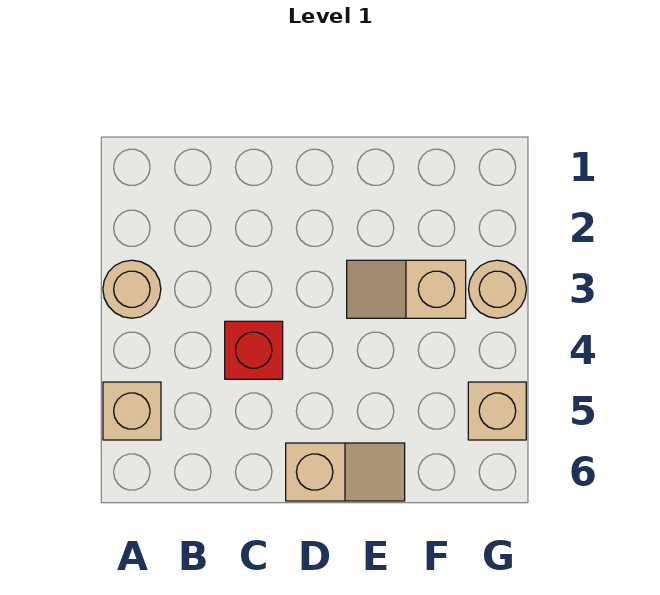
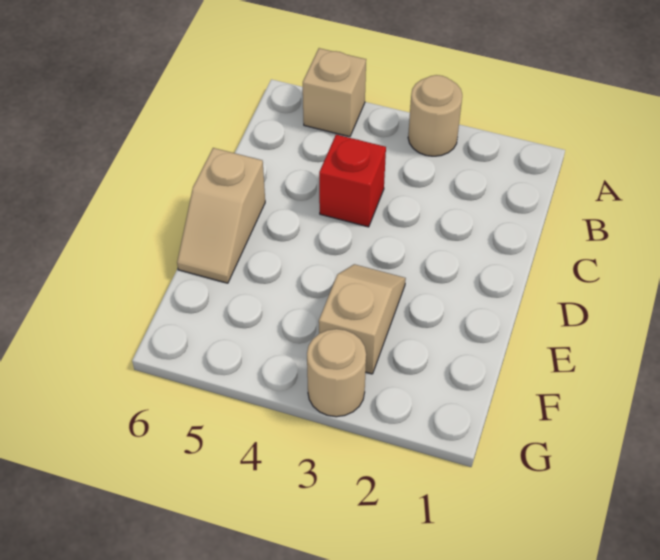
tan brick G5 level 1 -> none

